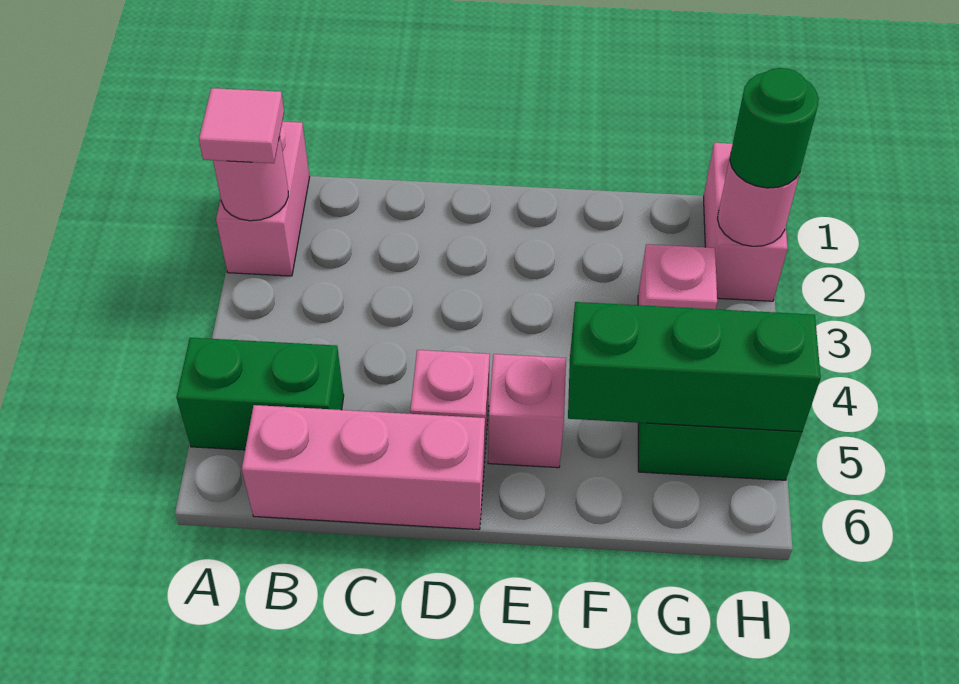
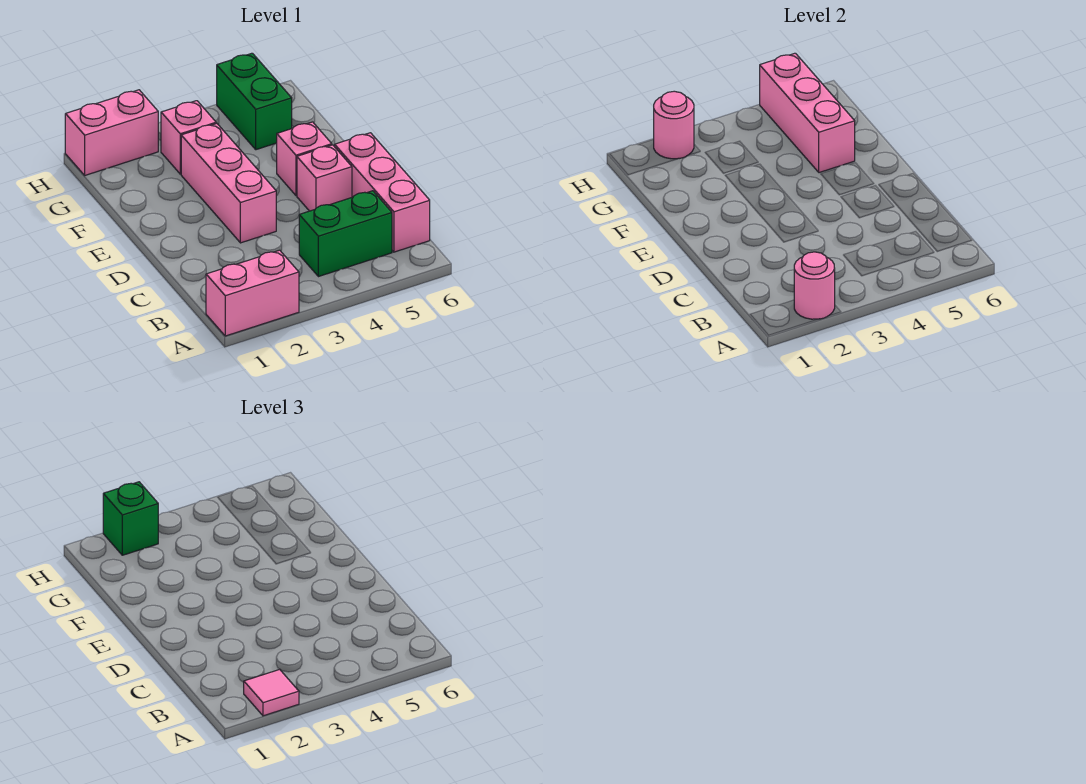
green brick A5:B5 level 1 -> green brick B4:B5 level 1
none -> pink brick D3:F3 level 1
green brick F5:H5 level 2 -> pink brick F5:H5 level 2
green round brick H2 level 3 -> green brick H2 level 3

